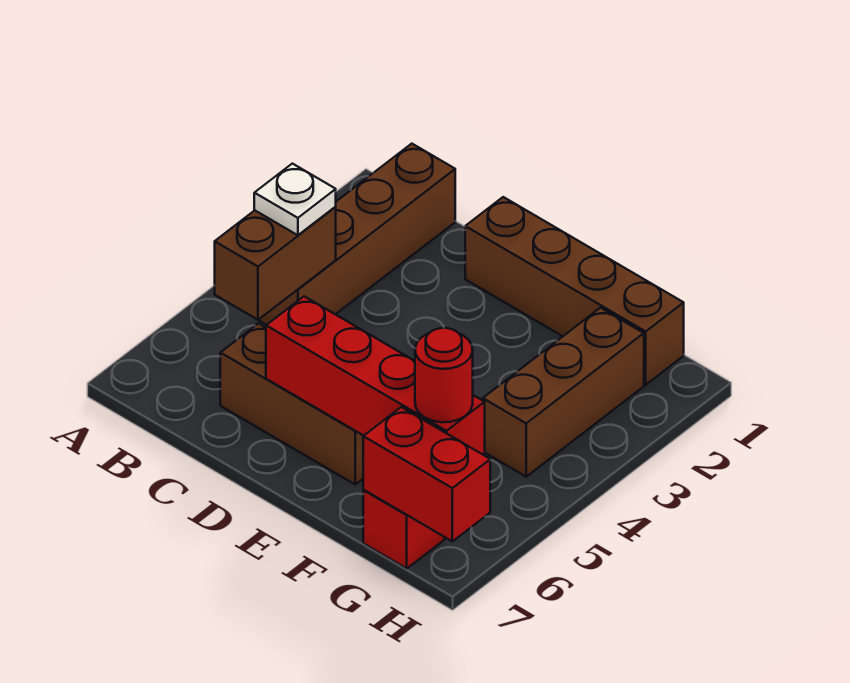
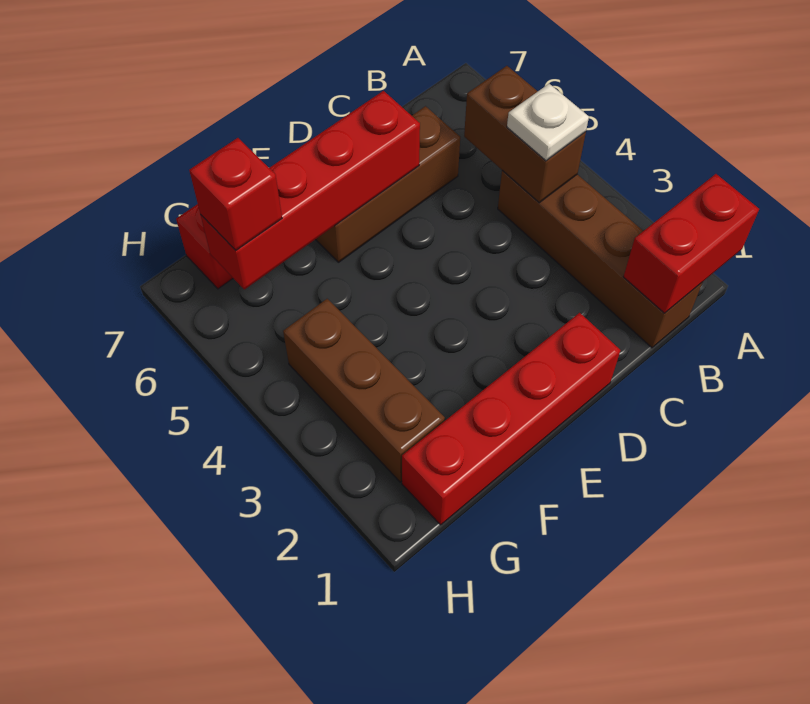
brown brick D1:G1 level 1 -> red brick D1:G1 level 1
red round brick G6 level 3 -> red brick G6 level 3
red brick G7:H7 level 2 -> red brick A1:B1 level 2

